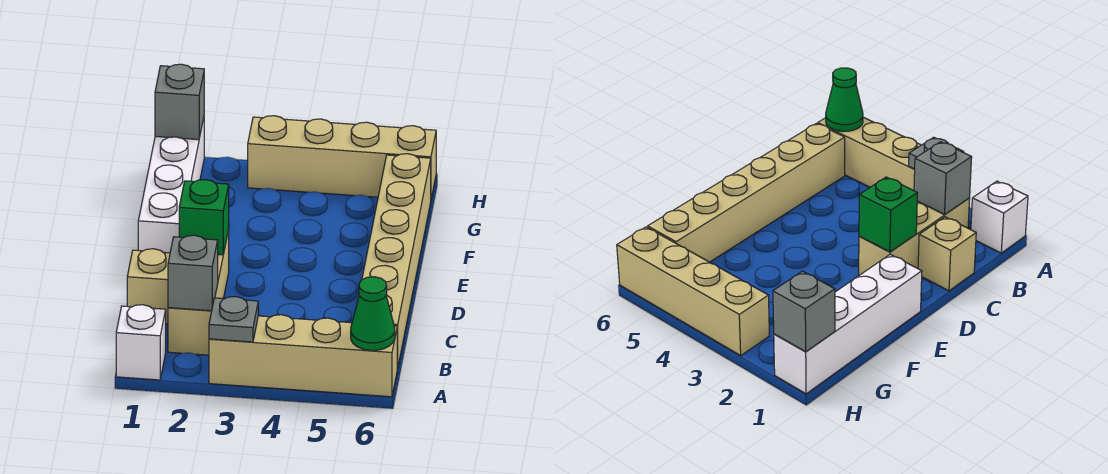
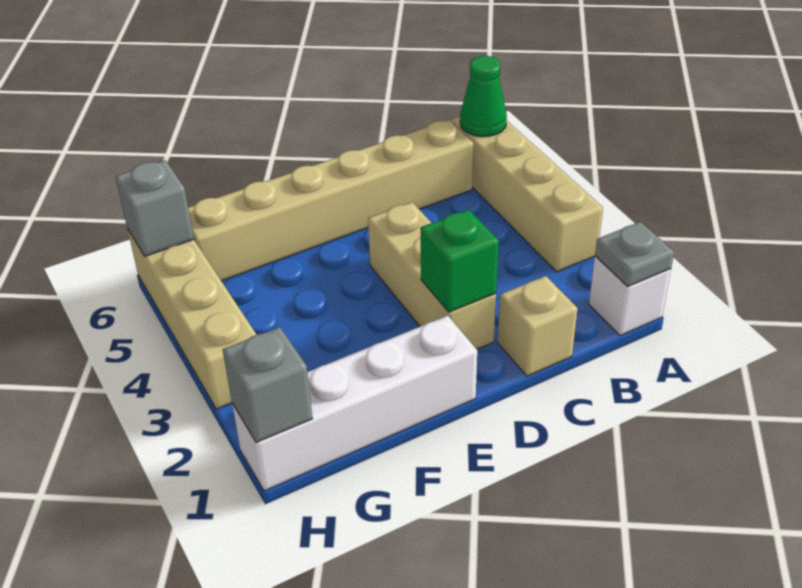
grey plate A3 level 2 -> grey plate A1 level 2
tan brick B2:D2 level 1 -> tan brick D2:D4 level 1
grey brick B2 level 2 -> grey brick H6 level 2

